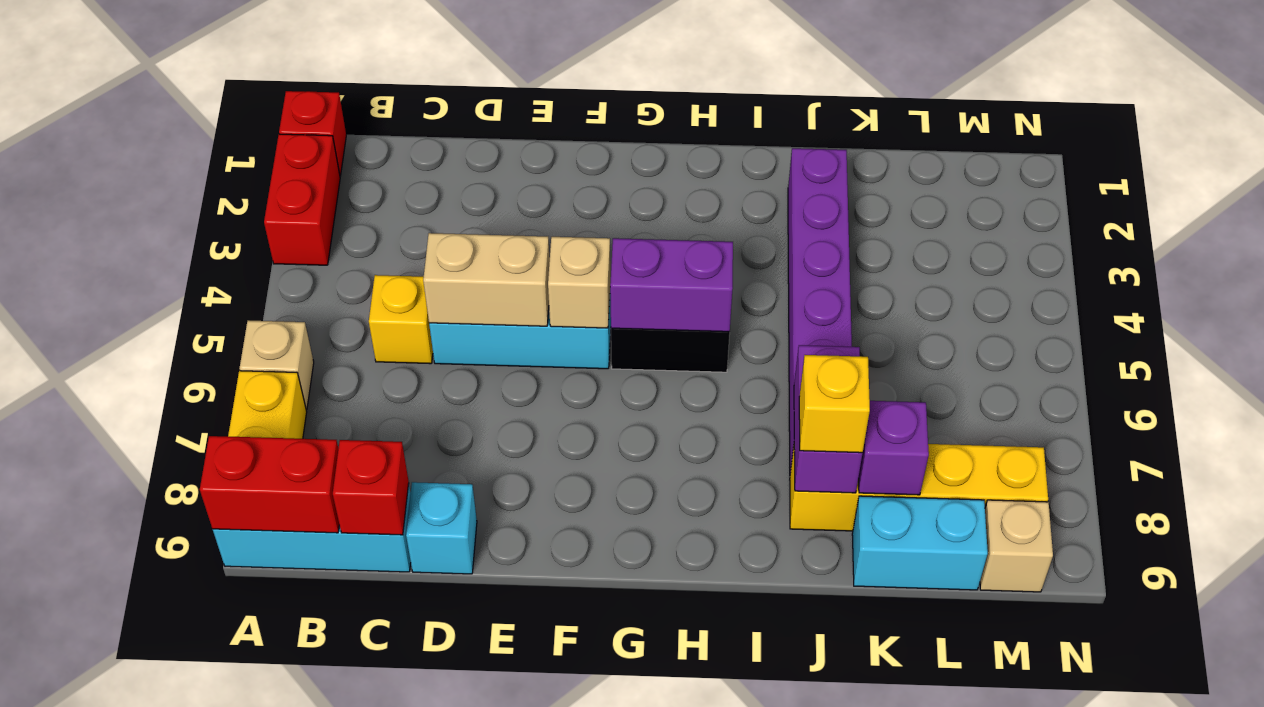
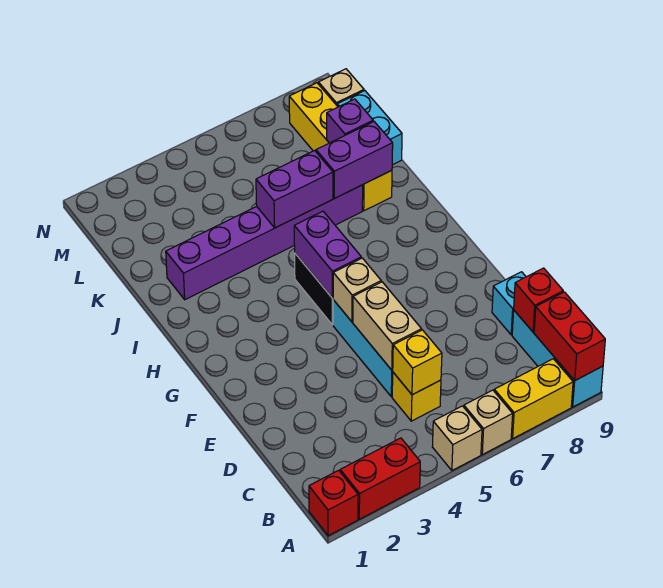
none -> tan brick A5 level 1
none -> purple brick J5:J6 level 2
yellow brick J8 level 3 -> yellow brick C5 level 2

